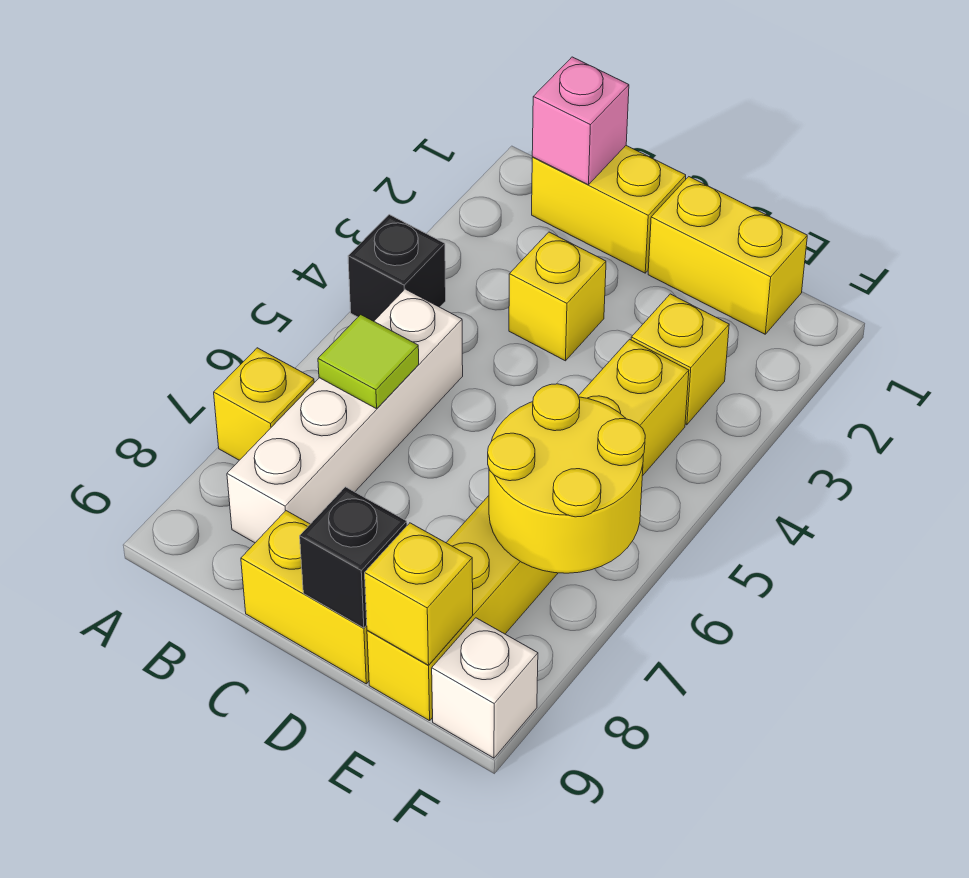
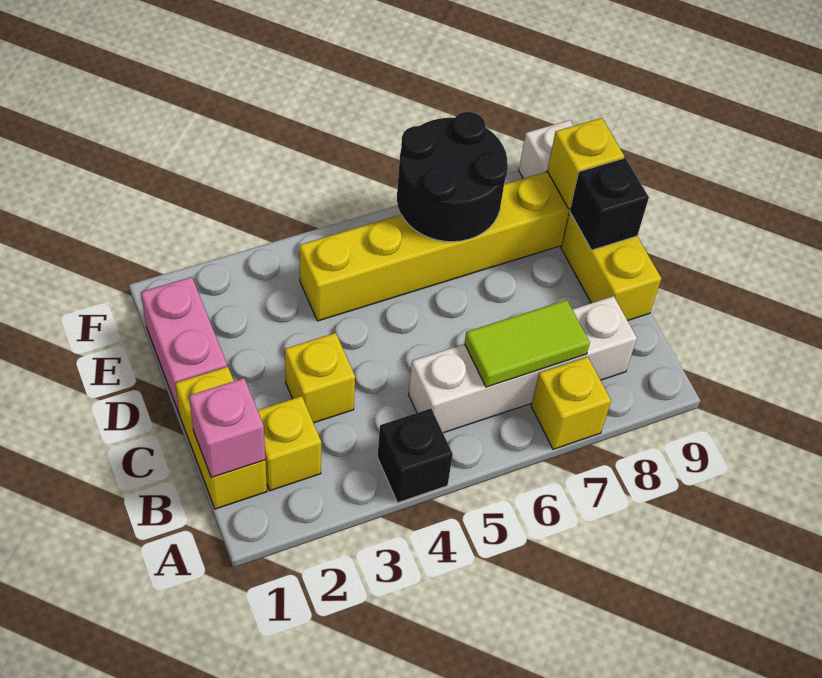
lime tile B6 level 2 -> lime tile B6:B7 level 2
yellow brick D1:E1 level 1 -> pink brick D1:E1 level 1
yellow brick E3 level 1 -> yellow brick B2 level 1
yellow round brick E6:F7 level 2 -> black round brick E6:F7 level 2

